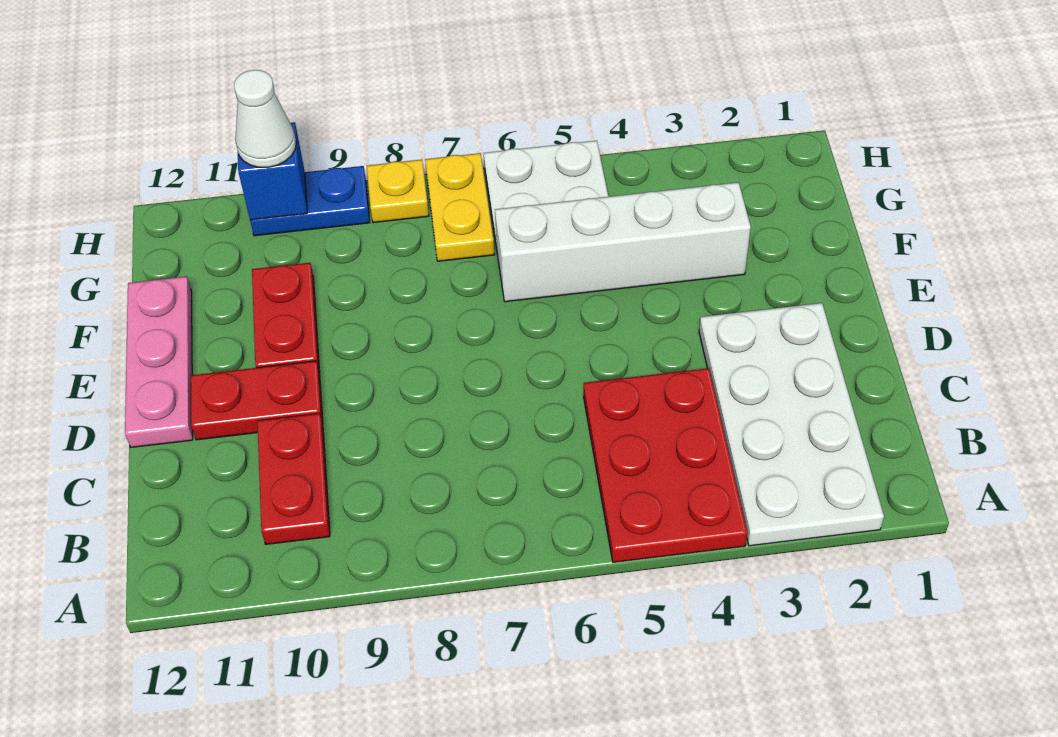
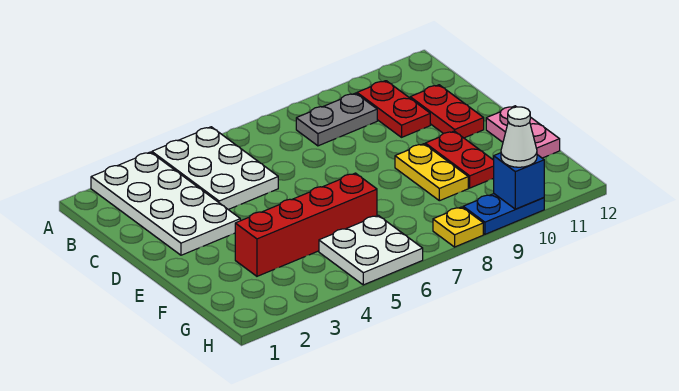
red plate A4:C5 level 1 -> white plate A4:C5 level 1
none -> grey plate B8:B9 level 1
red plate D10:D11 level 1 -> red plate C11:D11 level 1
pink plate D12:F12 level 1 -> pink plate E12:F12 level 1
white brick F3:F6 level 1 -> red brick F3:F6 level 1
yellow plate G7:H7 level 1 -> yellow plate E9:F9 level 1

